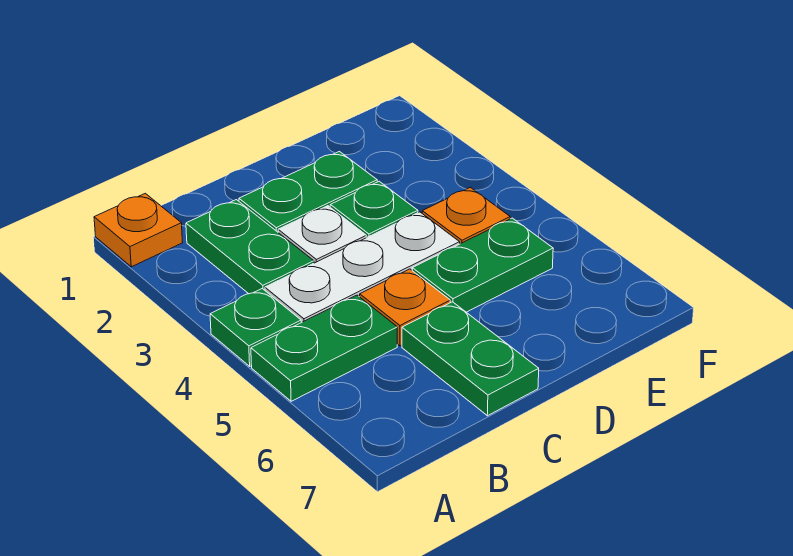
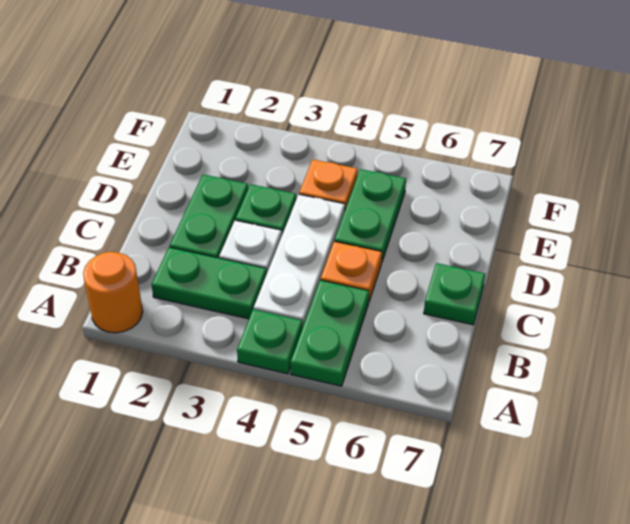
orange plate A1 level 1 -> orange round brick A1 level 1
green plate C6:C7 level 1 -> green plate C7 level 1

